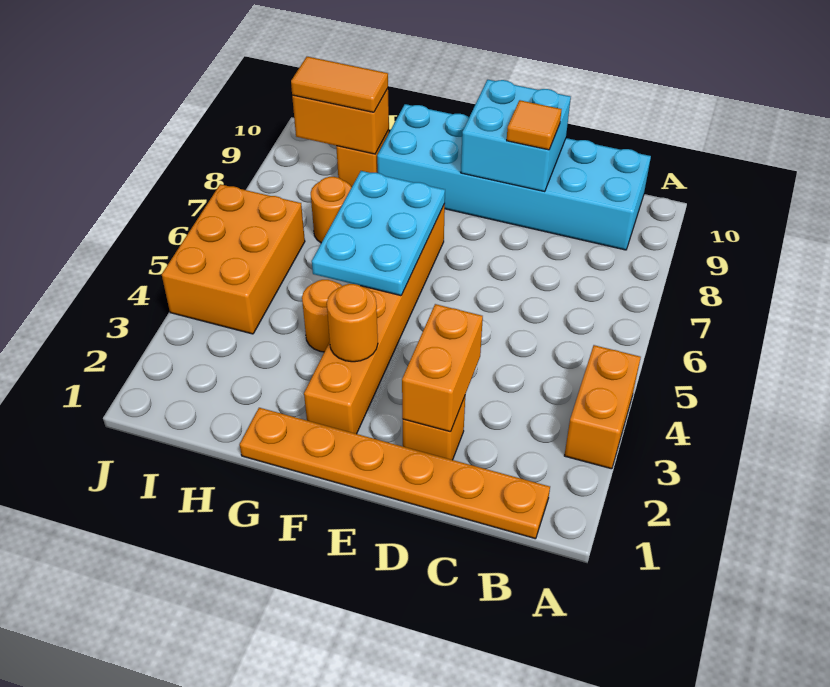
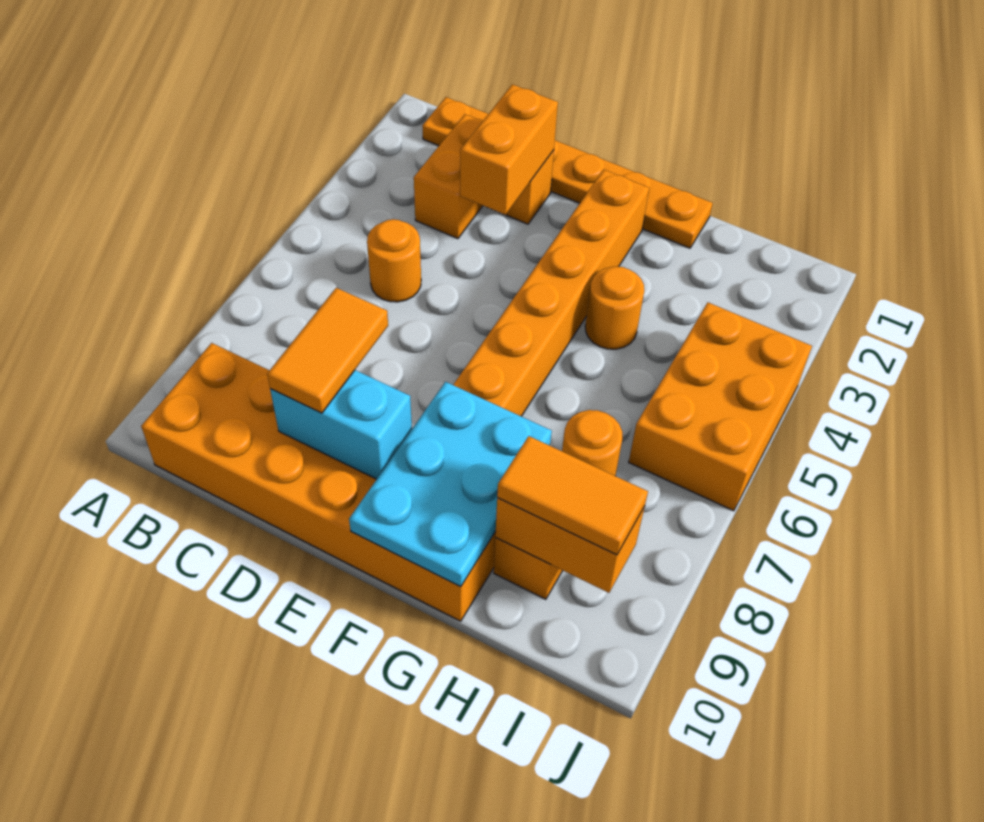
orange brick A3:A4 level 1 -> orange brick C2:C3 level 1
cyan brick B9:G10 level 1 -> orange brick B9:G10 level 1
cyan brick D9:E10 level 2 -> cyan brick D9:E9 level 2
orange tile D9 level 3 -> orange tile D8:D9 level 3
orange round brick F3 level 2 -> orange round brick C5 level 1
cyan plate F5:G7 level 2 -> cyan plate F8:G10 level 2

